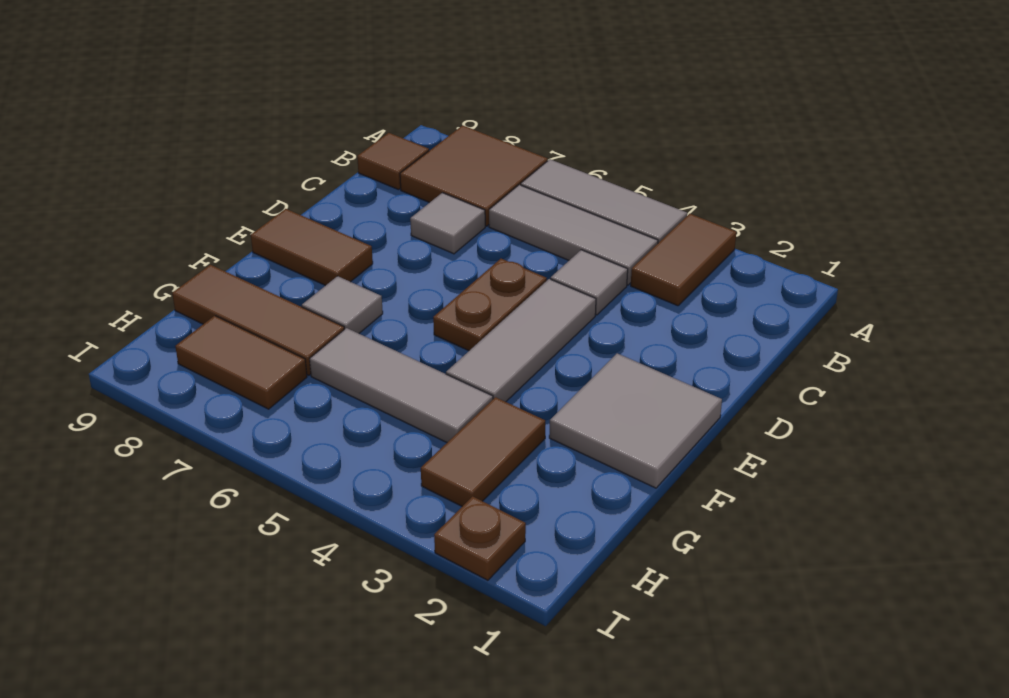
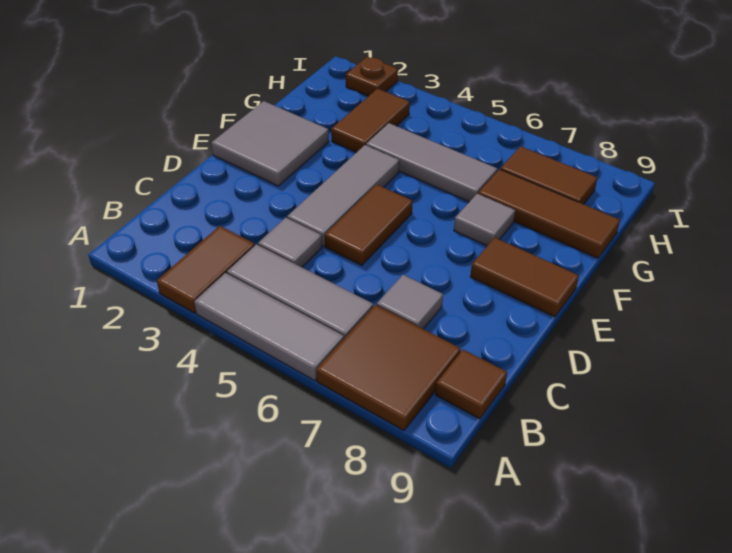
brown plate D5:E5 level 1 -> brown tile D5:E5 level 1

